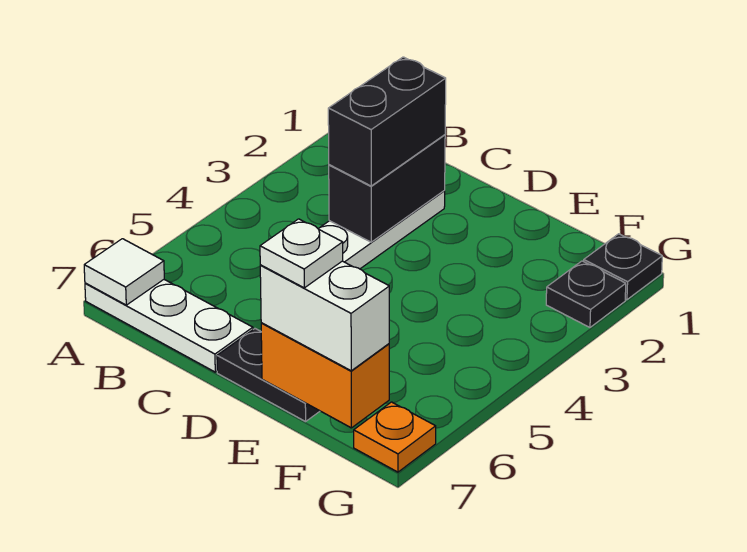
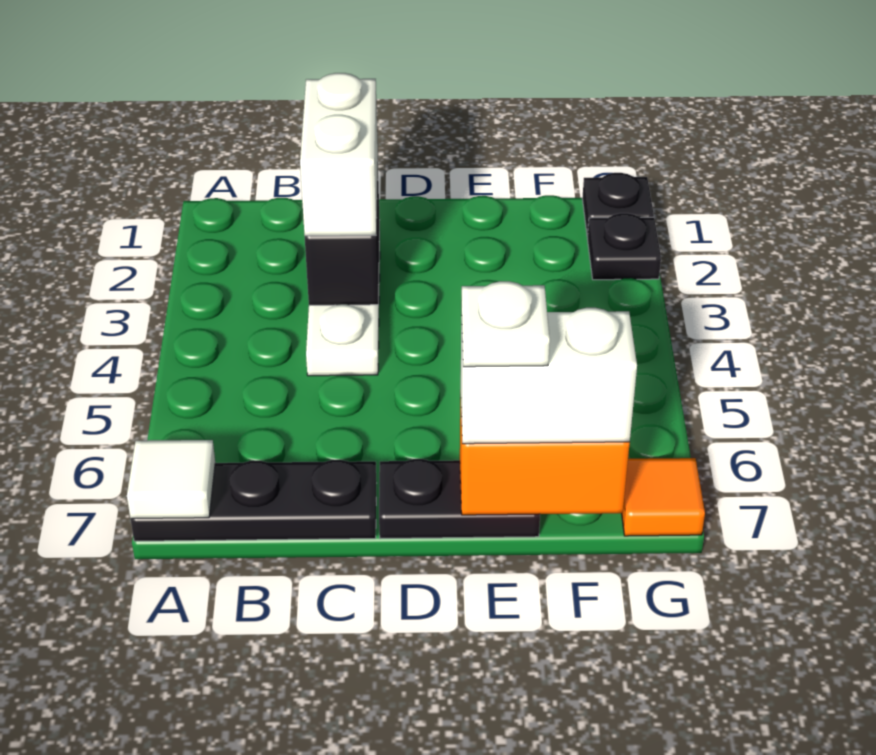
white plate A7:C7 level 1 -> black plate A7:C7 level 1
black brick C2:C3 level 3 -> white brick C2:C3 level 3
orange plate G7 level 1 -> orange tile G7 level 1

